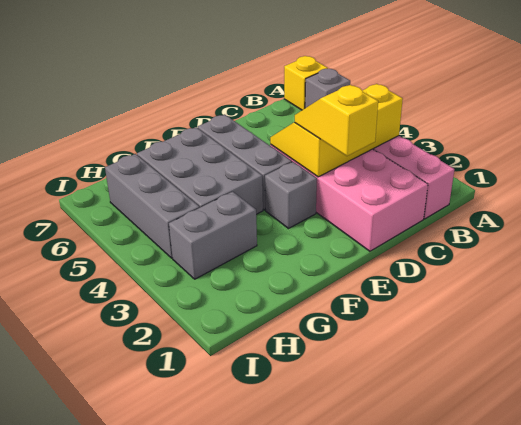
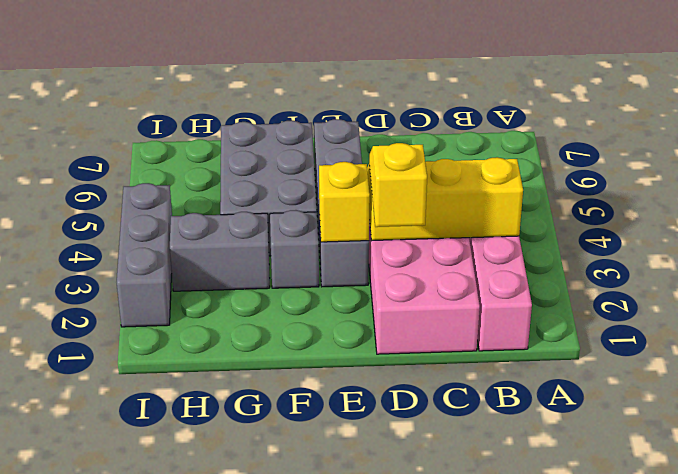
grey brick A6 level 1 -> grey brick F3 level 1
yellow brick A7 level 1 -> yellow brick E3 level 2
grey brick H4:H6 level 1 -> grey brick I2:I4 level 1

